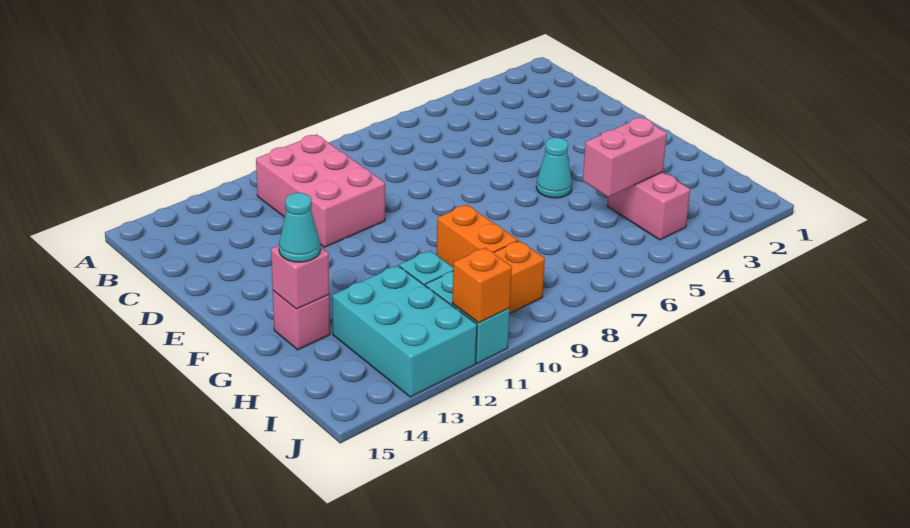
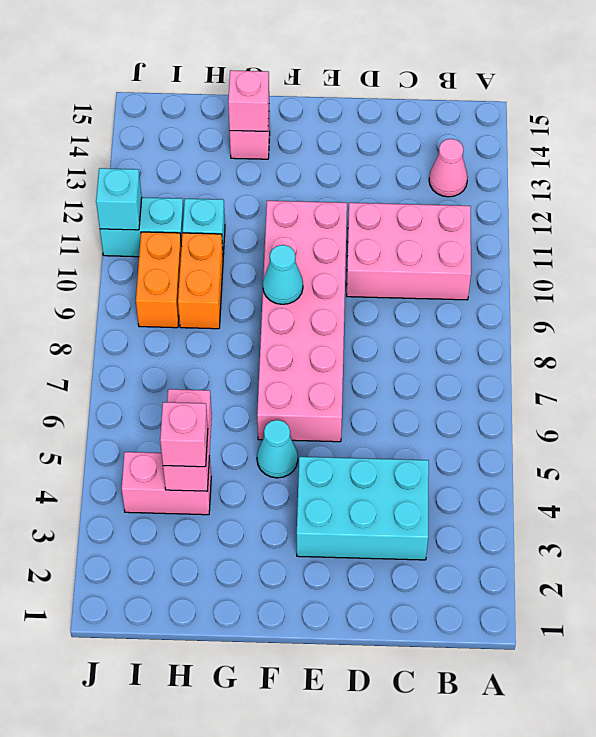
none -> pink cone B13 level 1
none -> pink brick E6:F11 level 1
orange brick G9:H9 level 1 -> orange brick H9:H10 level 1
cyan cone G14 level 3 -> cyan cone F9 level 2
none -> pink brick H4 level 3
cyan brick H12:J13 level 1 -> cyan brick C3:E4 level 1
orange brick J11 level 2 -> cyan brick J11 level 2

